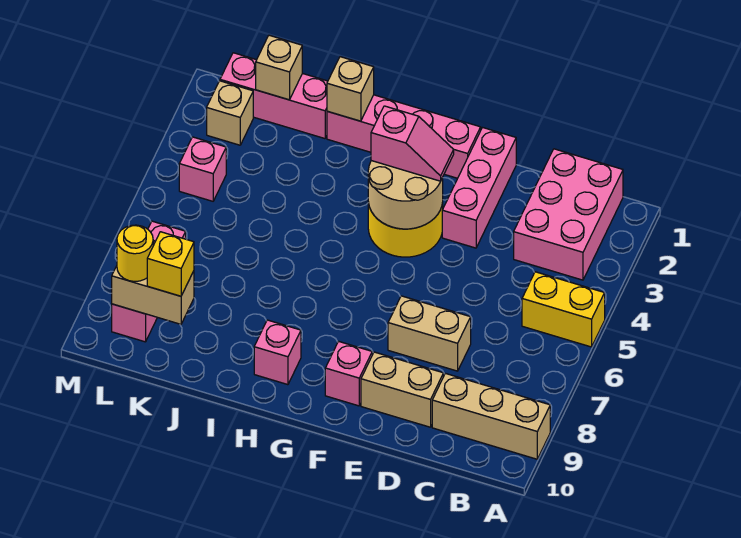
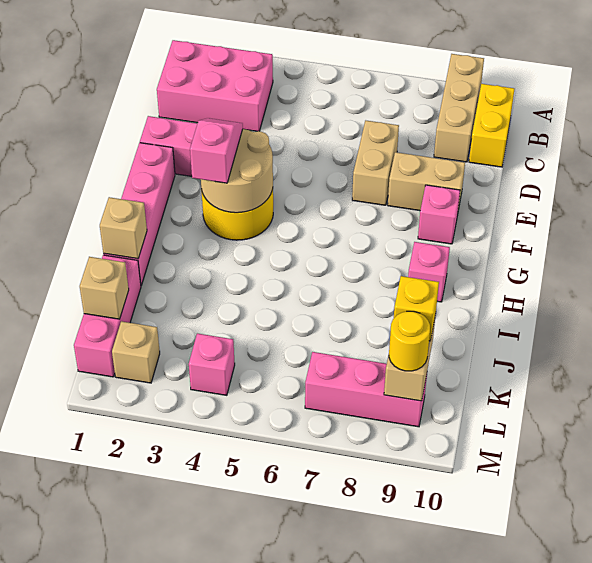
yellow brick A5:B5 level 1 -> yellow brick B10:C10 level 1
tan brick D9:E9 level 1 -> tan brick E8:E9 level 1

